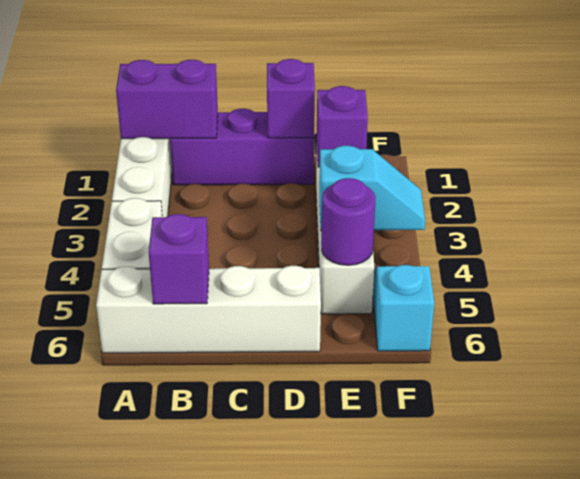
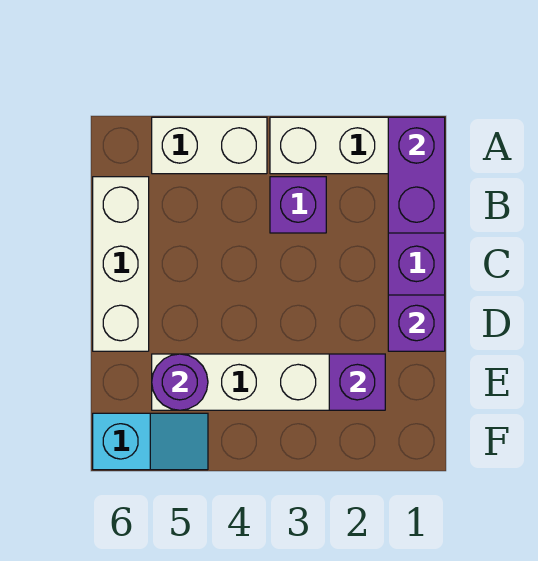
white brick A6:D6 level 1 -> white brick B6:D6 level 1
purple brick B6 level 2 -> purple brick B3 level 1
cyan slope E4:F4 level 2 top E -> none

